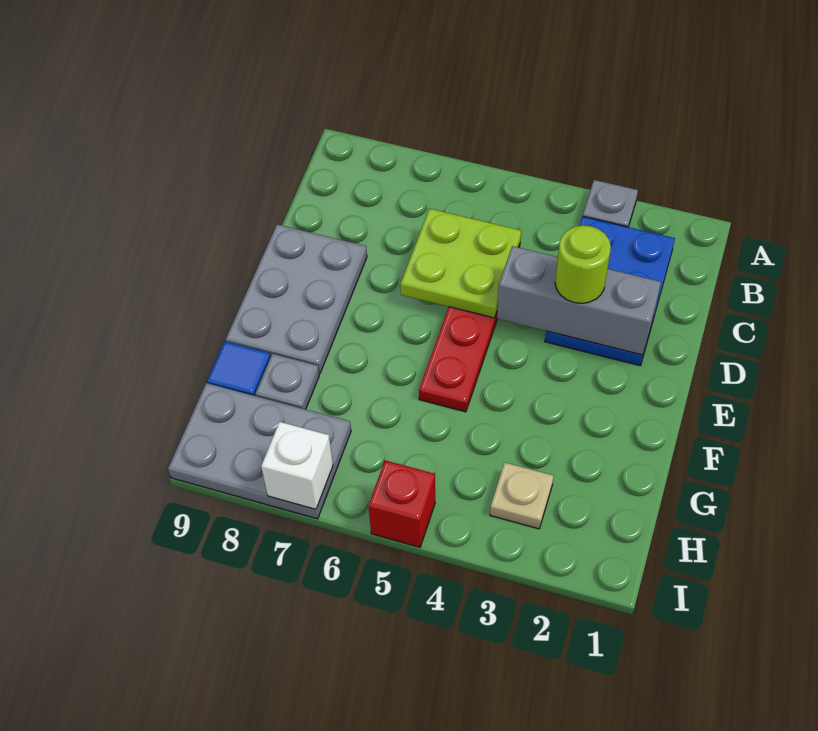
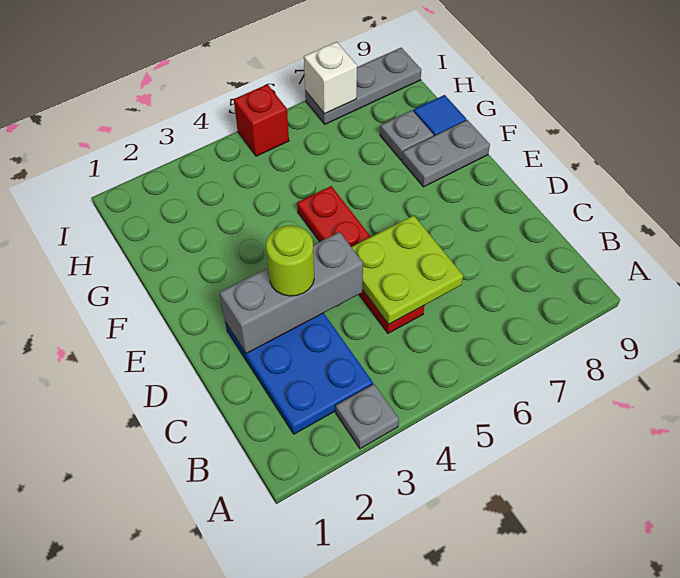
grey plate D8:F9 level 1 -> grey plate F8:F9 level 1
tan plate H3 level 1 -> none
grey plate H7:I9 level 1 -> grey plate I7:I9 level 1

